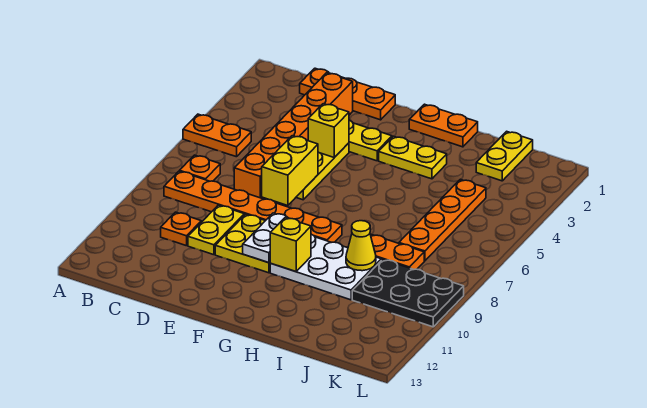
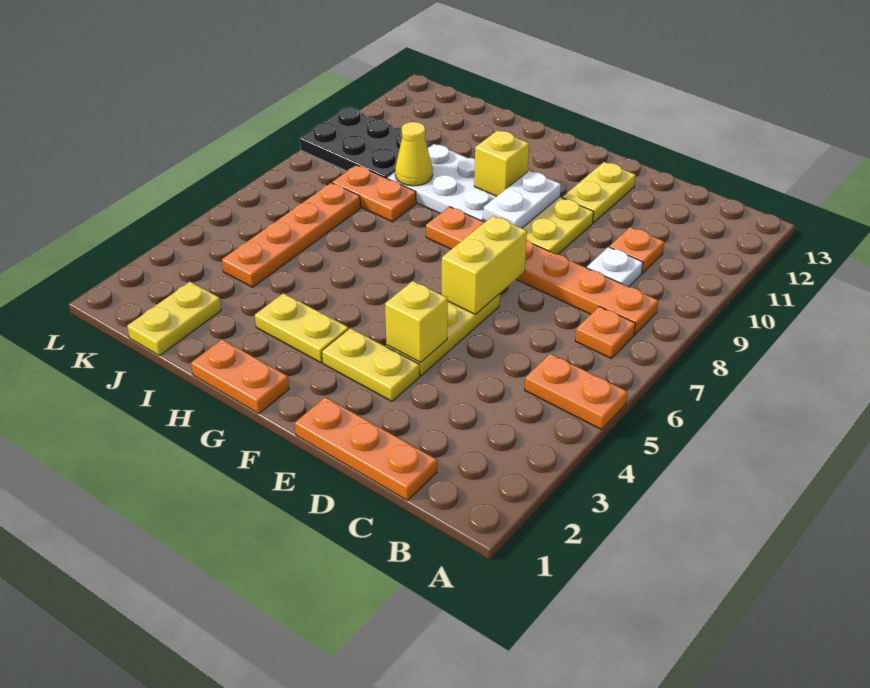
none -> white plate C9 level 1
orange brick D2:D7 level 1 -> none
yellow plate D9:D10 level 1 -> yellow plate E11:E12 level 1

